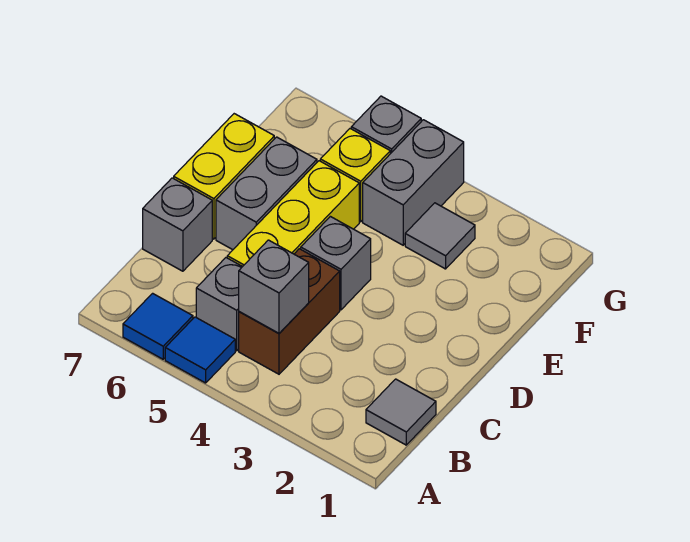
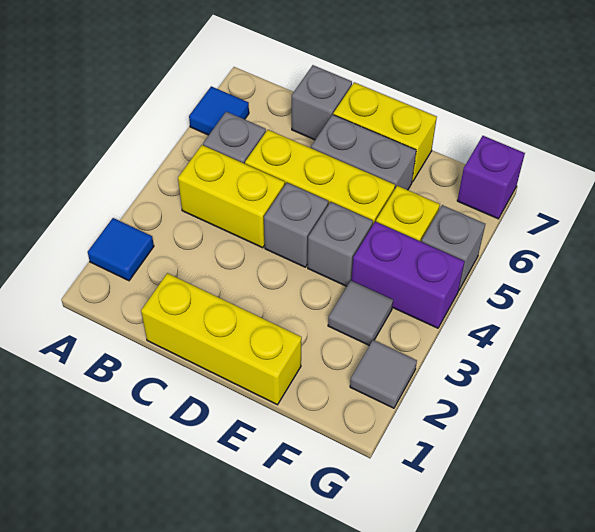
blue tile A5 level 1 -> blue tile A2 level 1
grey tile B1 level 1 -> grey tile G2 level 1
brown brick B4:C4 level 1 -> yellow brick B4:C4 level 1
grey brick B4 level 2 -> grey brick E4 level 1
none -> yellow brick C1:E1 level 1
grey brick F4:G4 level 1 -> purple brick F4:G4 level 1
none -> purple brick G7 level 1

